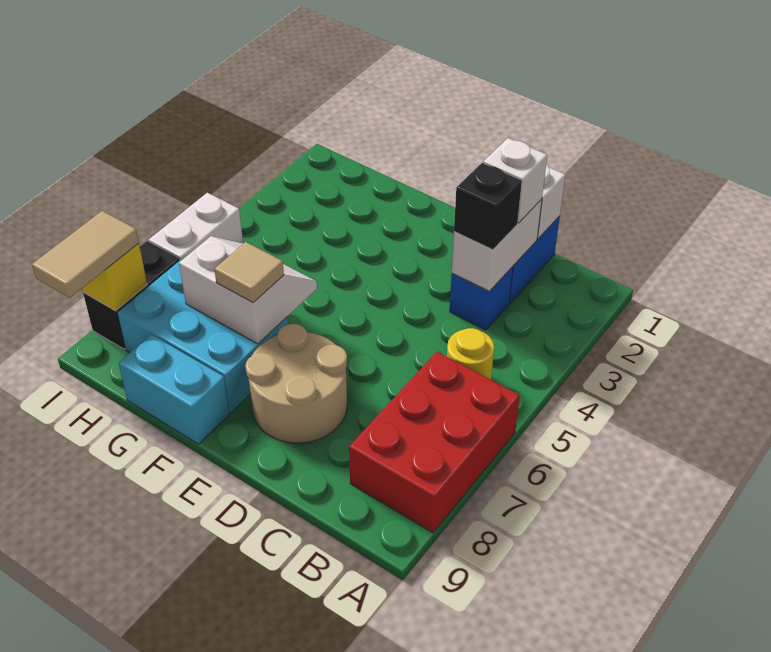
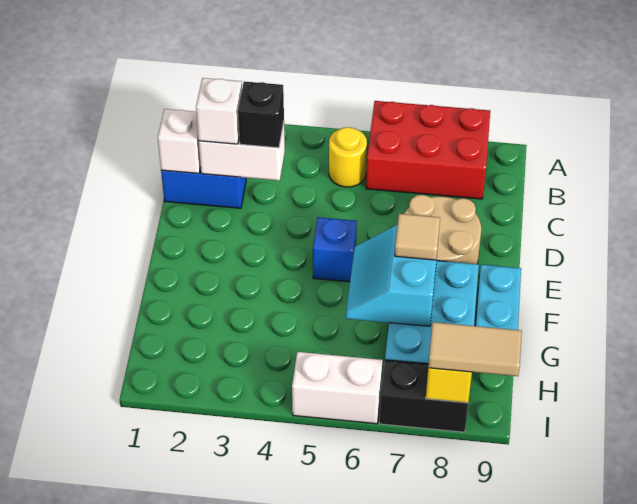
blue brick C3 level 1 -> blue brick E5 level 1
white slope F6:G7 level 2 top 7 -> cyan slope F6:G7 level 2 top 7

